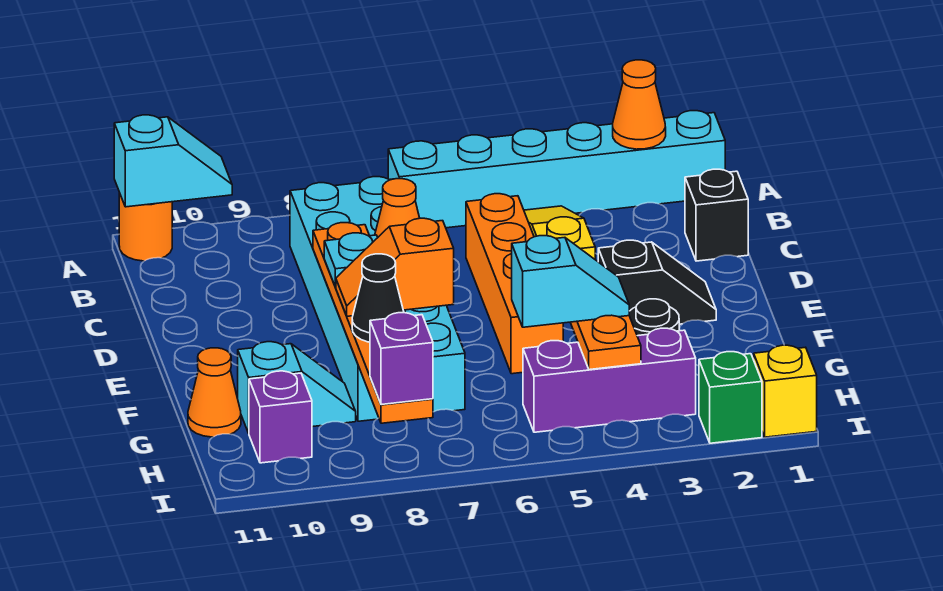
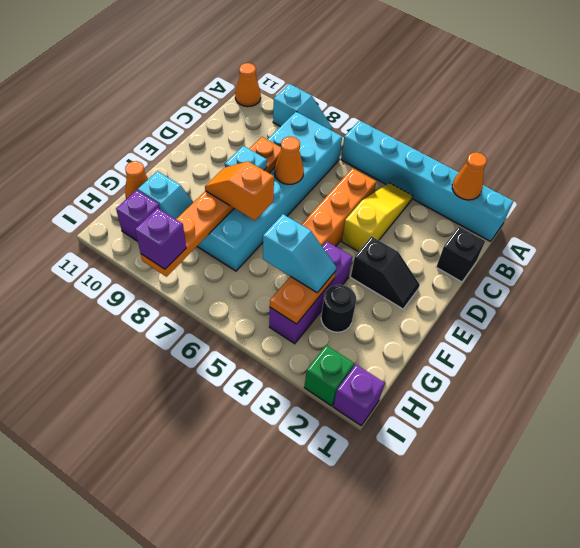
cyan slope A10:A11 level 2 top 11 -> cyan slope A8:A9 level 1 top 9
orange round brick A11 level 1 -> orange cone A11 level 1
black cone G8 level 3 -> none
purple brick H3:H5 level 1 -> purple brick F4:H4 level 1
yellow brick I1 level 1 -> purple brick I1 level 1

